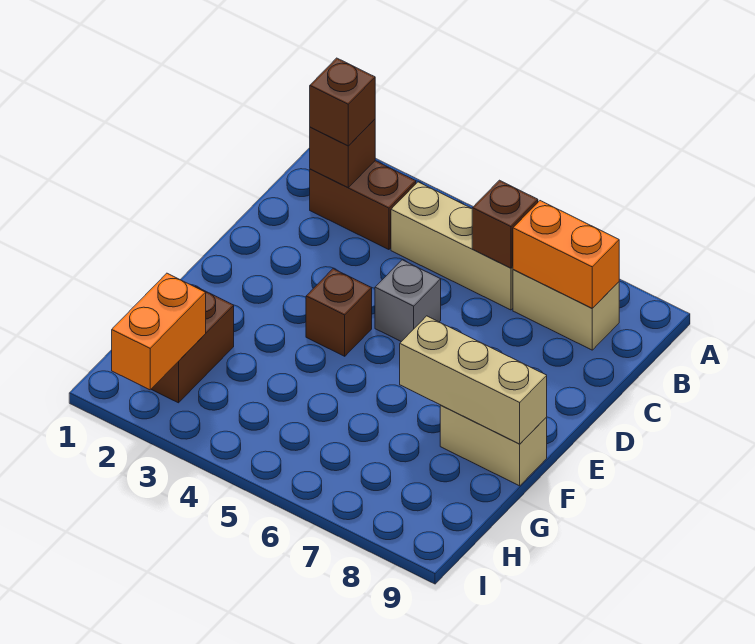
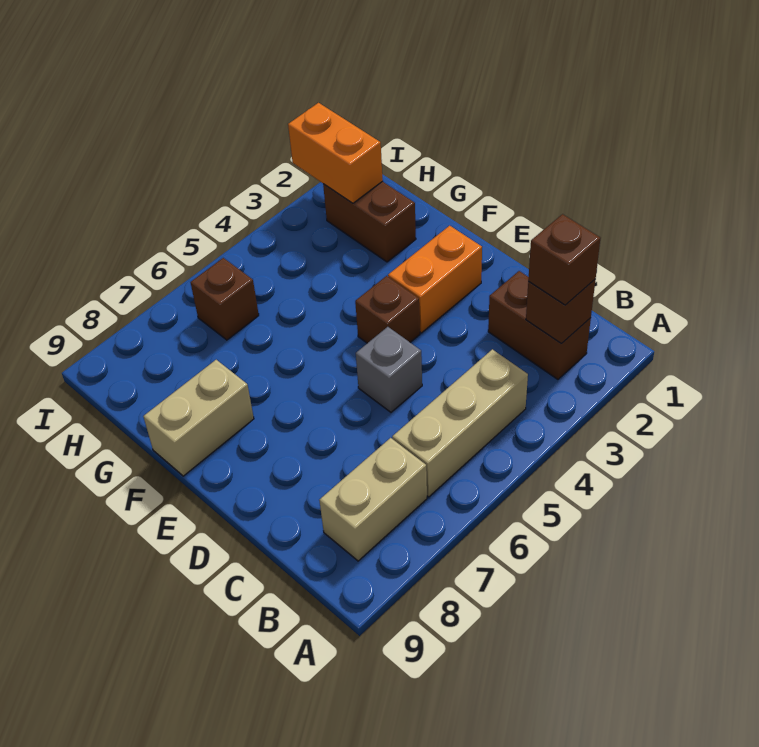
brown brick B2:B3 level 1 -> brown brick B2:C2 level 1
brown brick B6 level 2 -> brown brick H6 level 1
orange brick B7:B8 level 2 -> orange brick E2:E3 level 1
tan brick F7:F9 level 2 -> none

